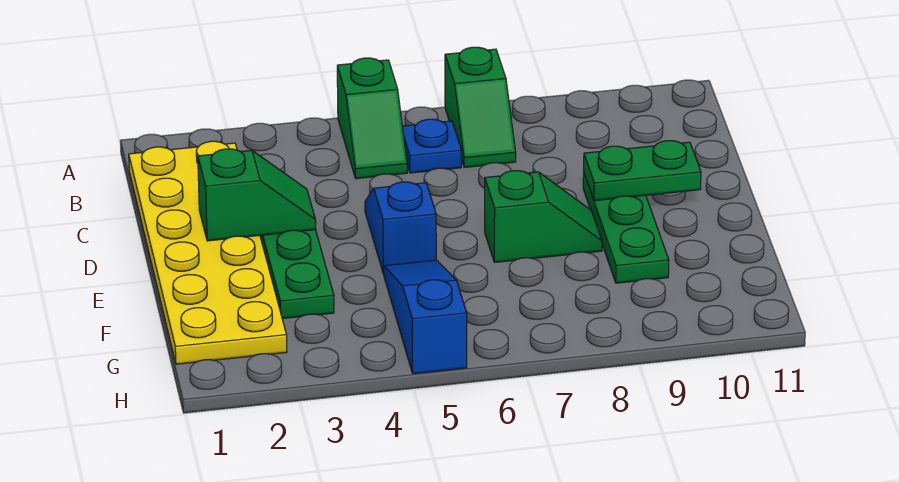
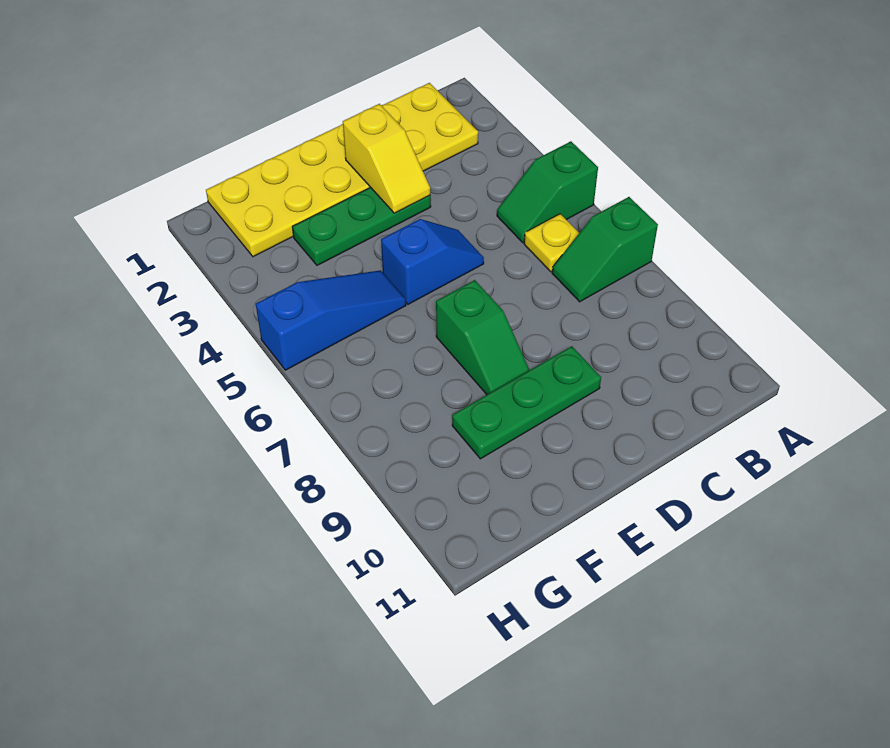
blue plate B6 level 1 -> yellow plate B6 level 1
green slope D2:D3 level 2 top 2 -> yellow slope D2:D3 level 2 top 2
green plate D9:D10 level 2 -> none

